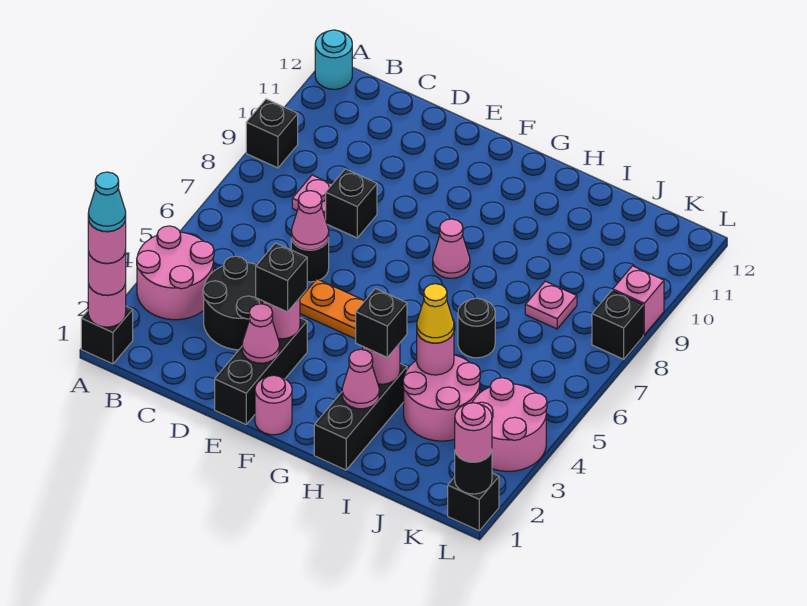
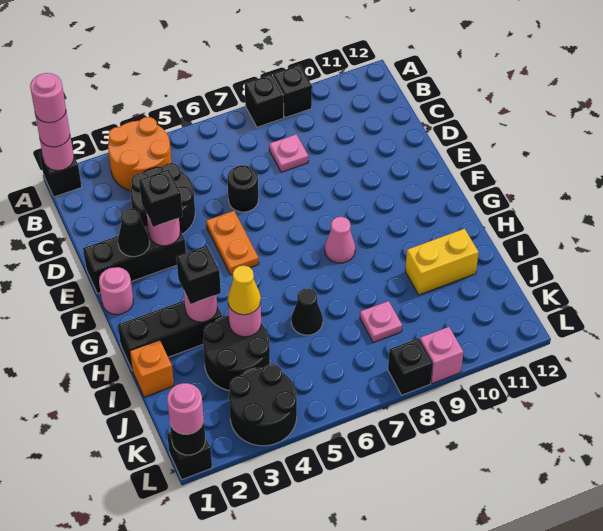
cyan cone A1 level 5 -> none
pink round brick A3:B4 level 1 -> orange round brick A3:B4 level 1
cyan round brick A12 level 1 -> none
pink cone D6 level 2 -> none
black brick D8 level 1 -> black brick A8 level 1
pink cone E2 level 2 -> black cone E2 level 2
pink cone H2 level 2 -> none
none -> orange brick I1 level 1
pink round brick I3:J4 level 1 -> black round brick I3:J4 level 1
black round brick I6 level 1 -> black cone I6 level 1
none -> yellow brick I10:I11 level 1
pink round brick K3:L4 level 1 -> black round brick K3:L4 level 1

